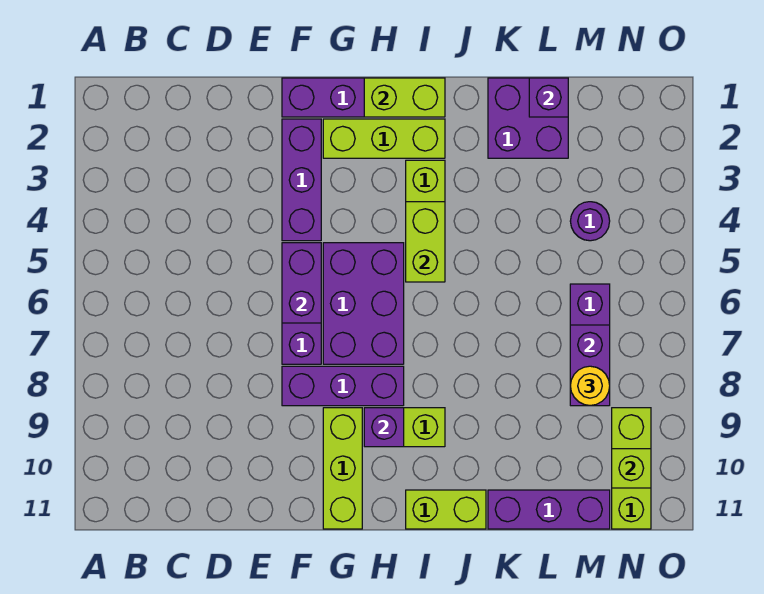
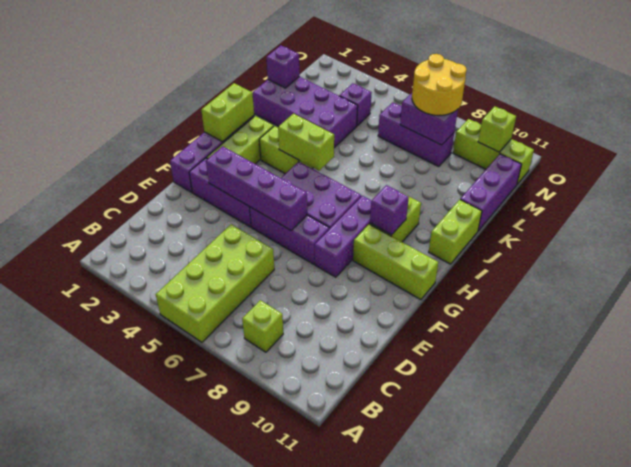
none -> lime brick A5:D6 level 1
none -> lime brick B8 level 1
purple brick F5:F6 level 2 -> purple brick F3:F6 level 2
purple brick K1:L2 level 1 -> purple brick K1:L4 level 1
purple round brick M4 level 1 -> purple brick M4 level 1
yellow round brick M8 level 3 -> yellow round brick M7:N8 level 3

